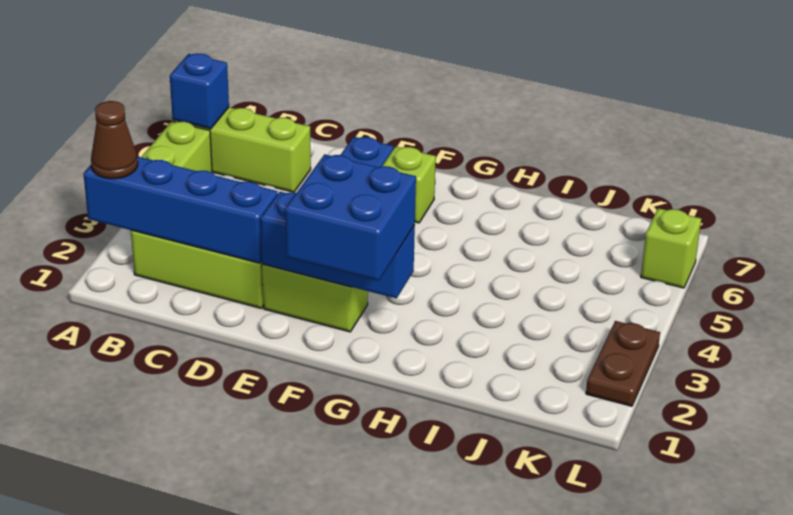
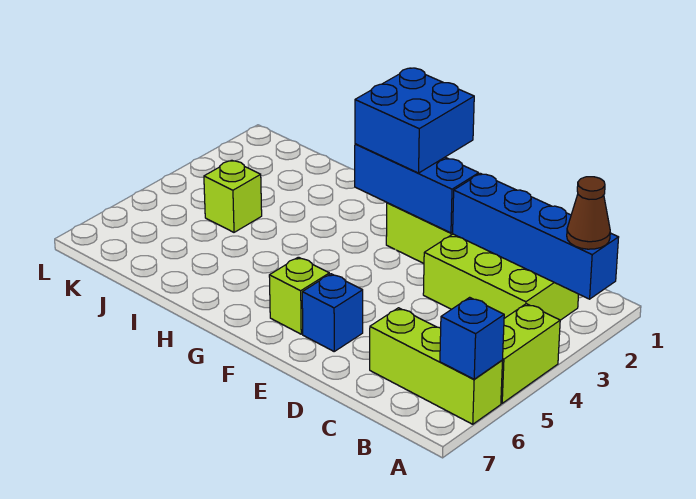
brown plate L2:L3 level 1 -> none
lime brick L6 level 1 -> lime brick J4 level 1

